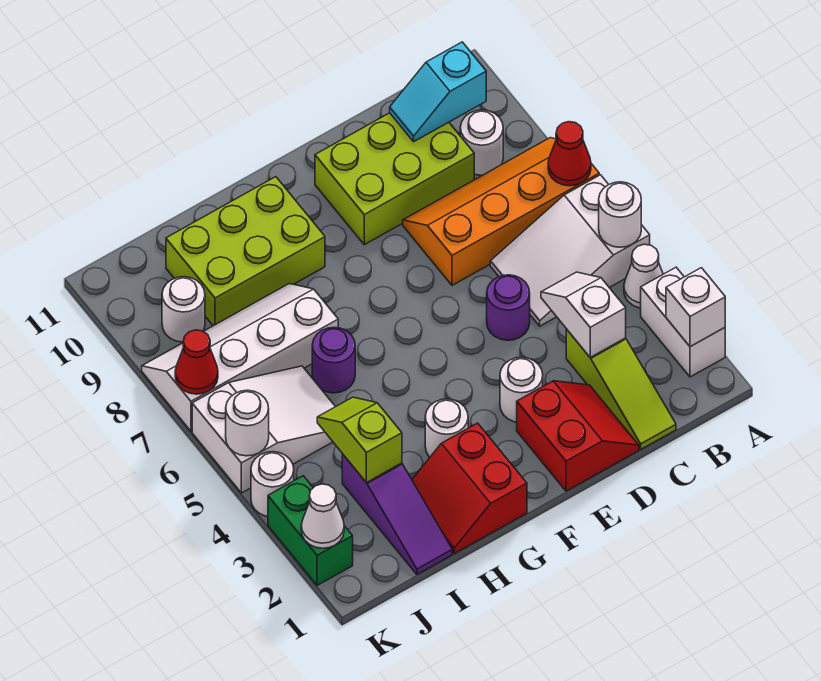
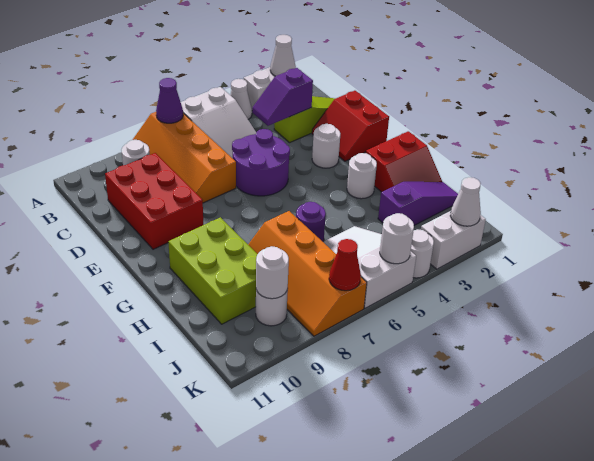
white brick A2 level 2 -> white cone A2 level 2
white round brick A5 level 2 -> white round brick J9 level 2
red cone A7 level 2 -> purple cone A7 level 2
cyan slope B10:C10 level 2 top B -> none
white slope C3:C4 level 2 top 3 -> purple slope C3:C4 level 2 top 3
lime brick C9:E10 level 1 -> red brick C9:E10 level 1
red slope D1:E2 level 1 top E -> red slope D1:E2 level 1 top 1
purple round brick D5 level 1 -> purple round brick D5:E6 level 1
white slope H7:K8 level 1 top 7 -> orange slope H7:K8 level 1 top 7
lime slope I3:I4 level 2 top 3 -> none
green brick K2:K3 level 1 -> white brick K2:K3 level 1

